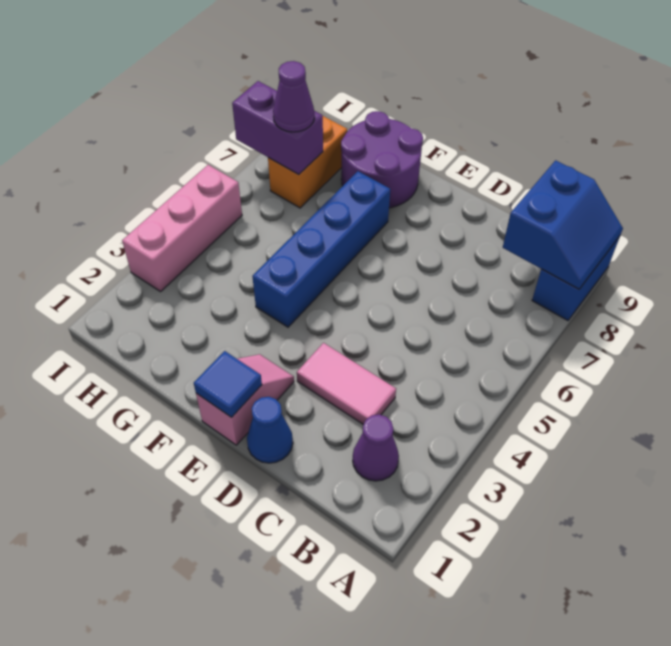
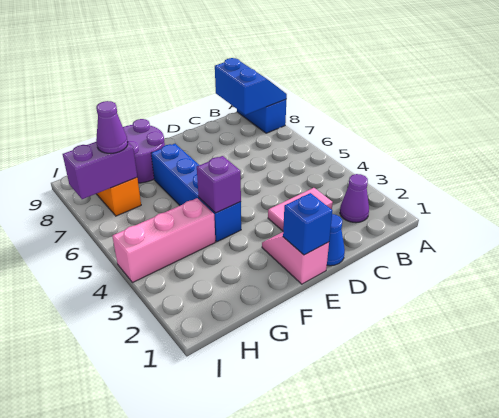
blue tile E1 level 2 -> blue brick E1 level 2
none -> purple brick F4 level 2
pink brick I3:I5 level 1 -> pink brick G4:I4 level 1

